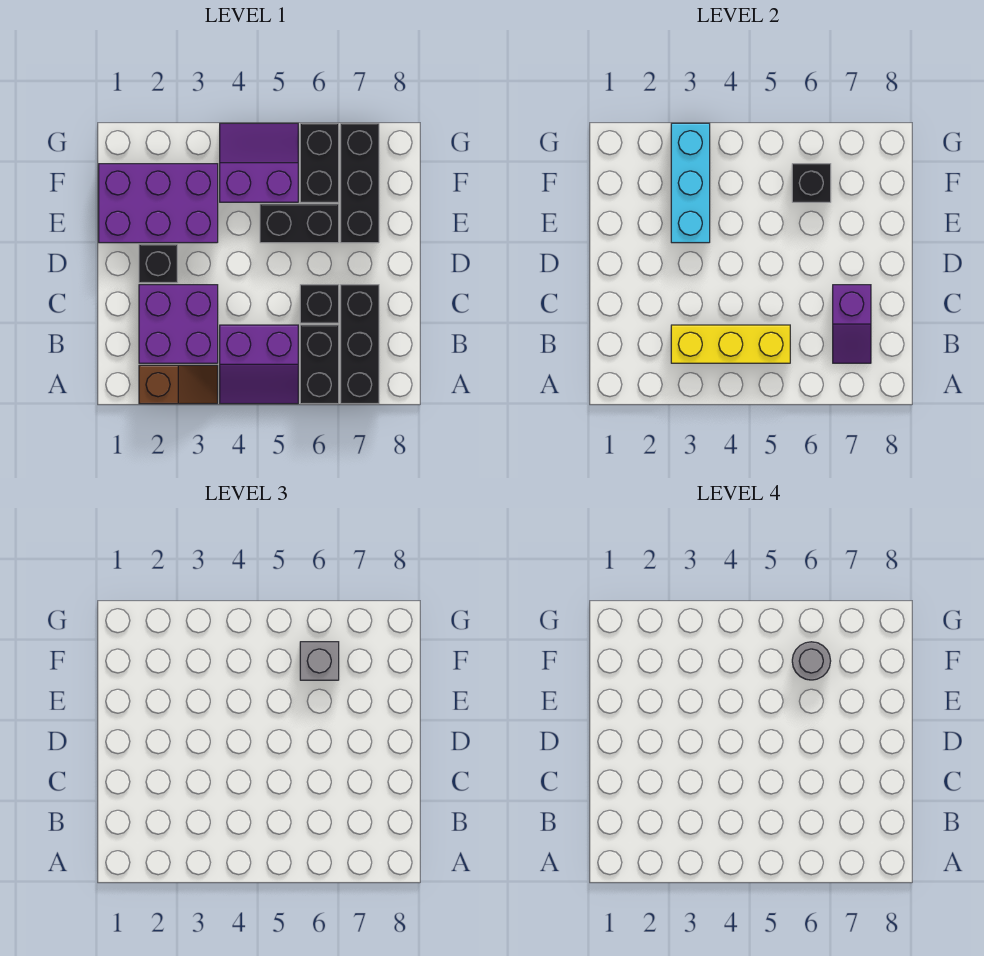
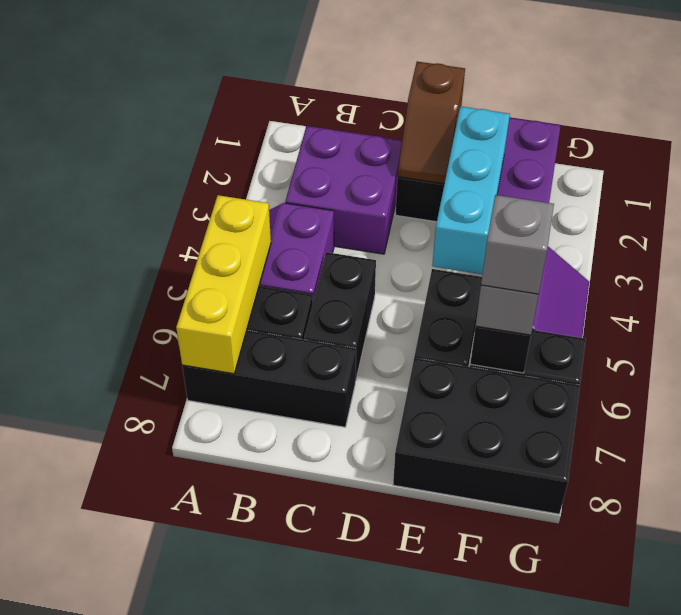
brown slope A2:A3 level 1 top 2 -> brown slope D1:D2 level 2 top 1
yellow brick B3:B5 level 2 -> yellow brick A5:A7 level 2
purple slope B7:C7 level 2 top C -> none
black brick C6 level 1 -> black brick C5:C6 level 1
cyan brick E3:G3 level 2 -> cyan brick E2:E4 level 2
black brick E7:G7 level 1 -> black brick E7:G8 level 1
grey round brick F6 level 4 -> grey brick F6 level 4

